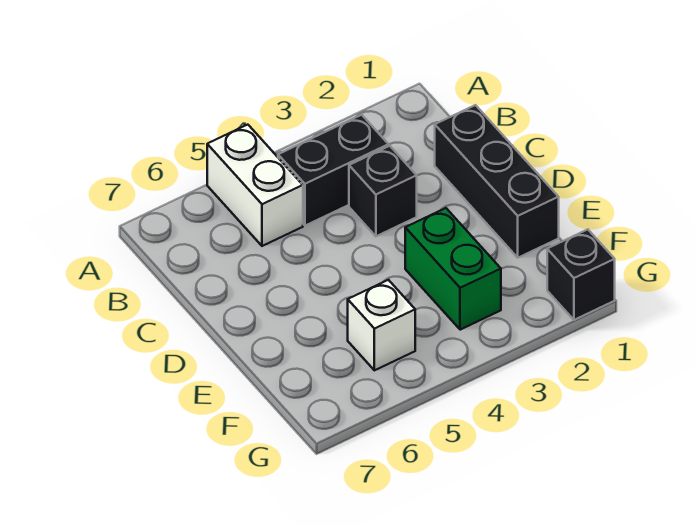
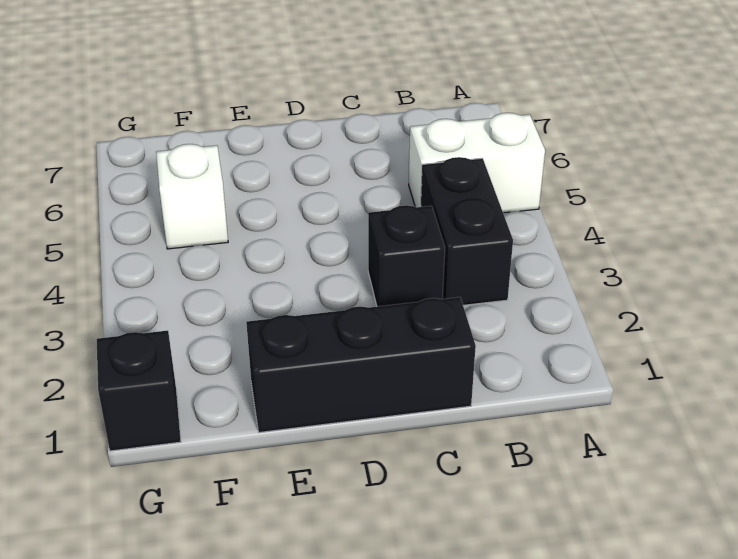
green brick E3:F3 level 1 -> none

